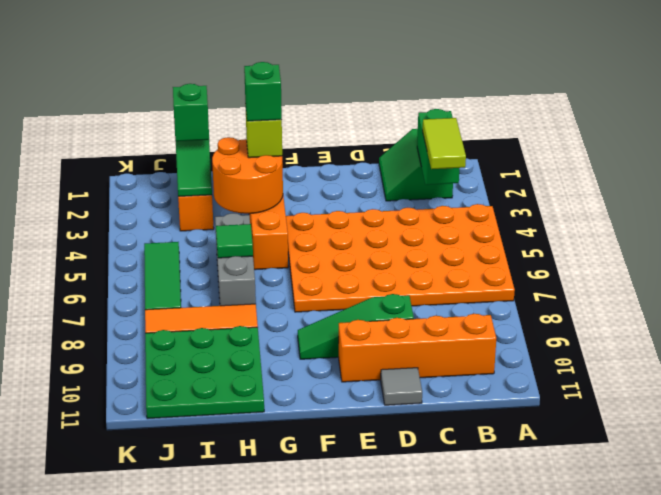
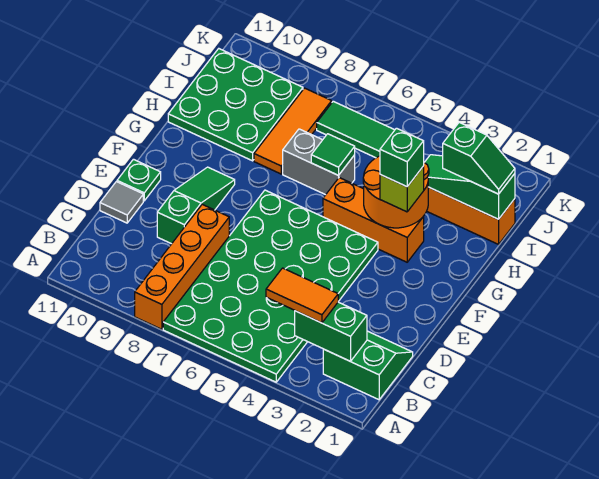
orange plate A4:F7 level 1 -> green plate A4:F7 level 1
lime tile B3:B4 level 3 -> orange tile B3:B4 level 3
orange brick B10:E10 level 1 -> orange brick A8:D8 level 1
none -> green plate E11 level 1
grey brick H5:H7 level 1 -> grey brick H6:H7 level 1

